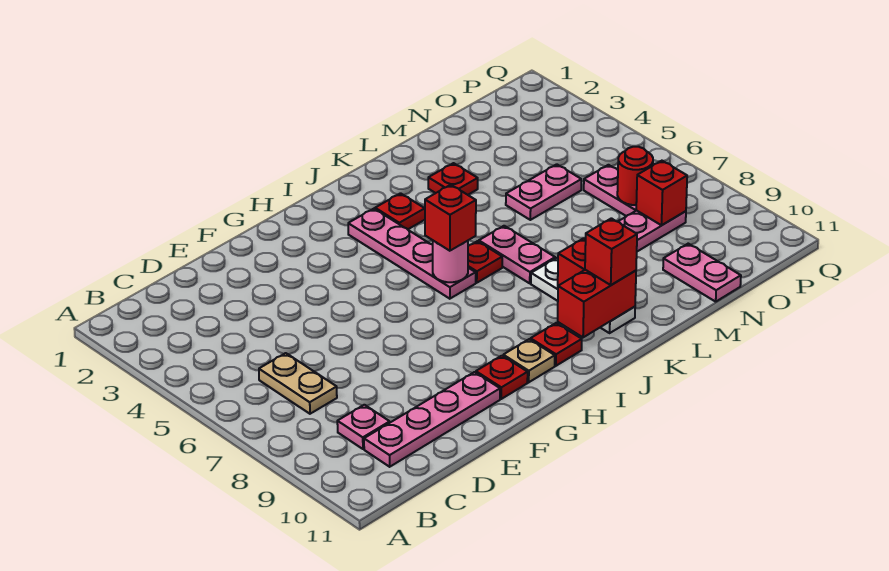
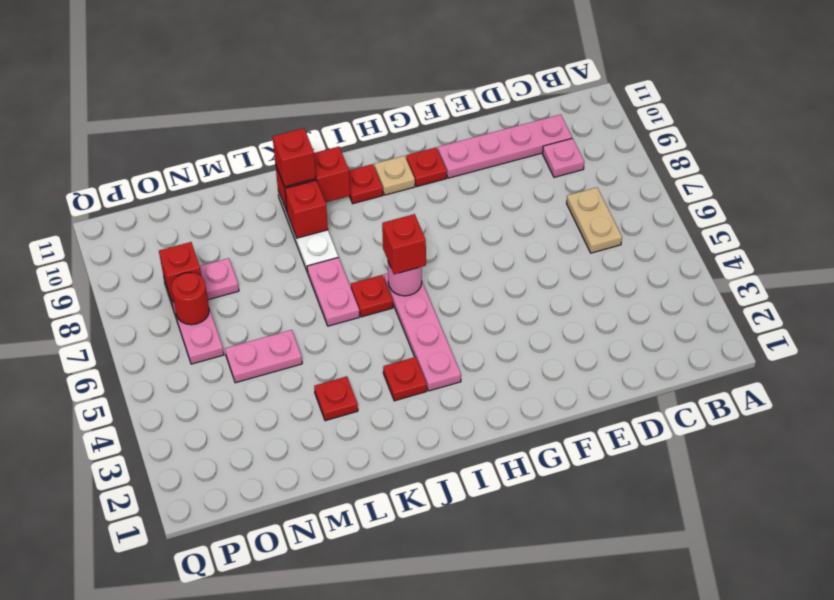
pink plate N10:N11 level 1 -> none

